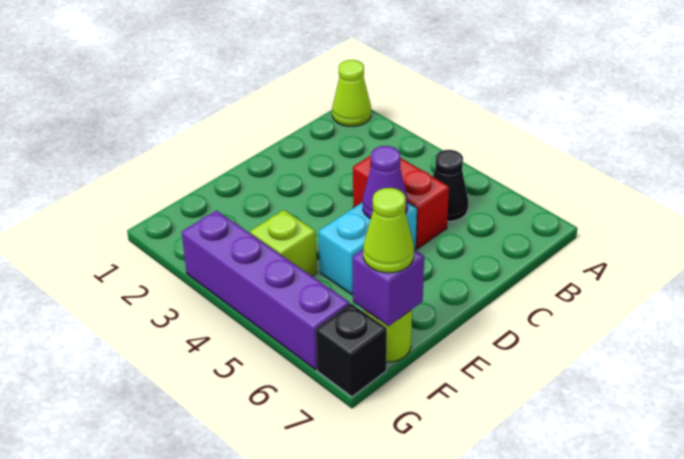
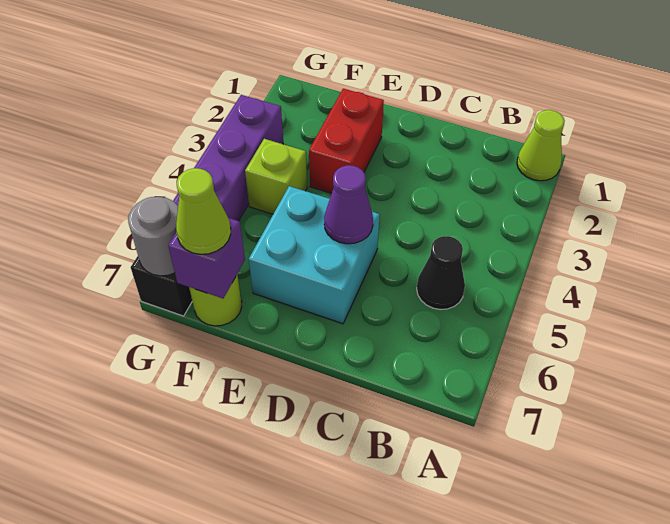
red brick C4:C5 level 1 -> red brick E2:E3 level 1
cyan brick D5:E5 level 1 -> cyan brick D5:E6 level 1
none -> grey round brick G7 level 2

